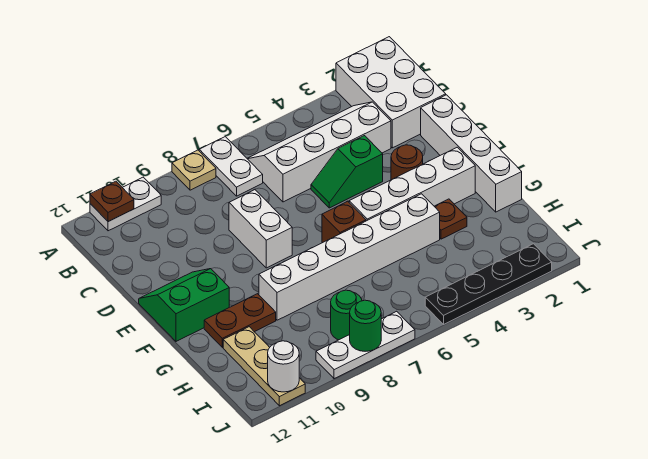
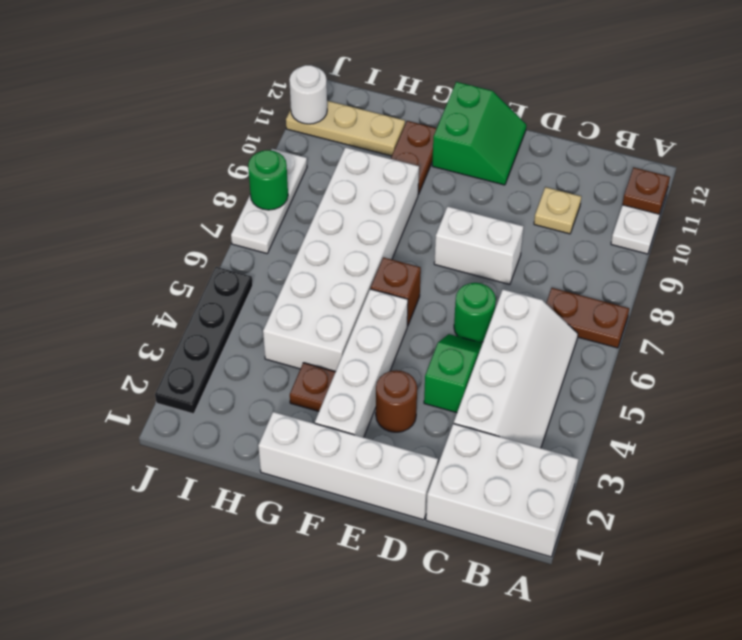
white plate A7:B7 level 1 -> brown plate A7:B7 level 1
tan plate A8 level 1 -> tan plate C10 level 1
white brick G4:G9 level 1 -> white brick G4:H9 level 1
green round brick I8 level 1 -> green round brick D6 level 1

